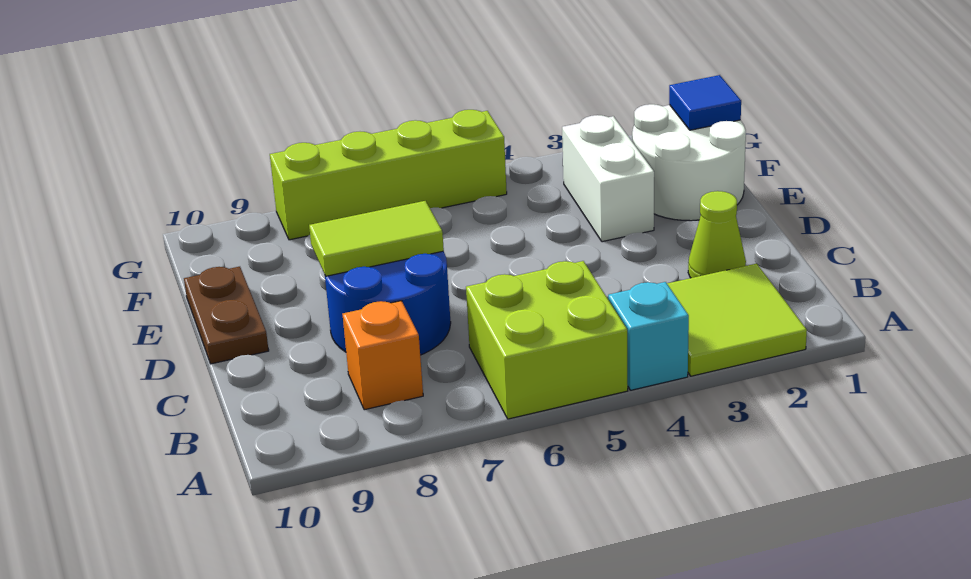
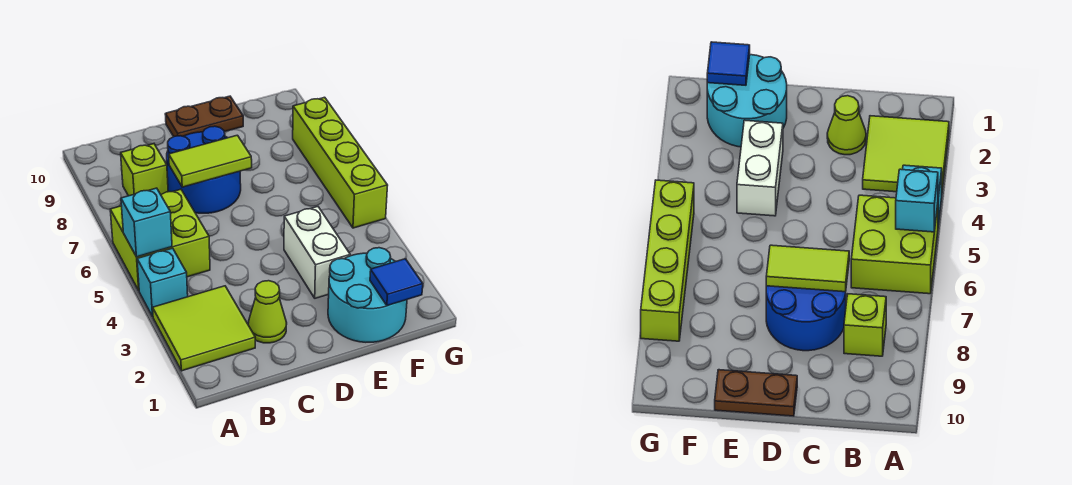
none -> cyan brick A5 level 2
orange brick B8 level 1 -> lime brick B8 level 1
lime tile D7:D8 level 2 -> lime tile C7:D7 level 2
white round brick E1:F2 level 1 -> cyan round brick E1:F2 level 1
white brick E3:F3 level 1 -> white brick E3:E4 level 1

